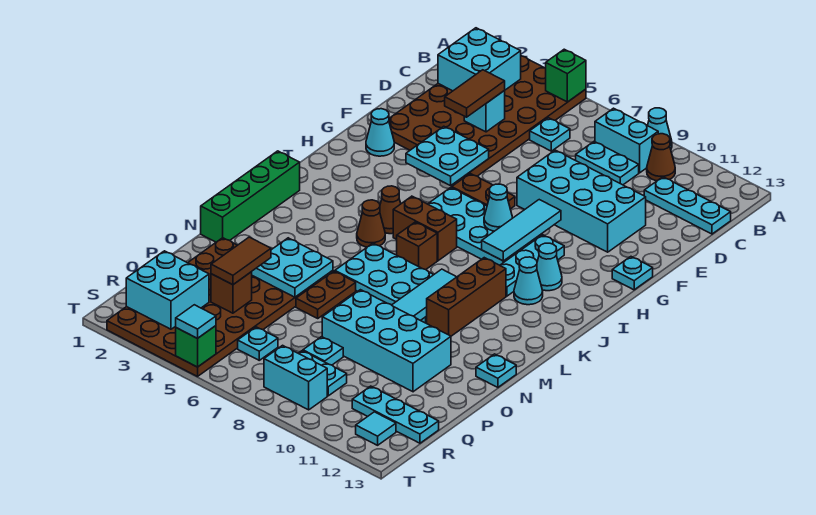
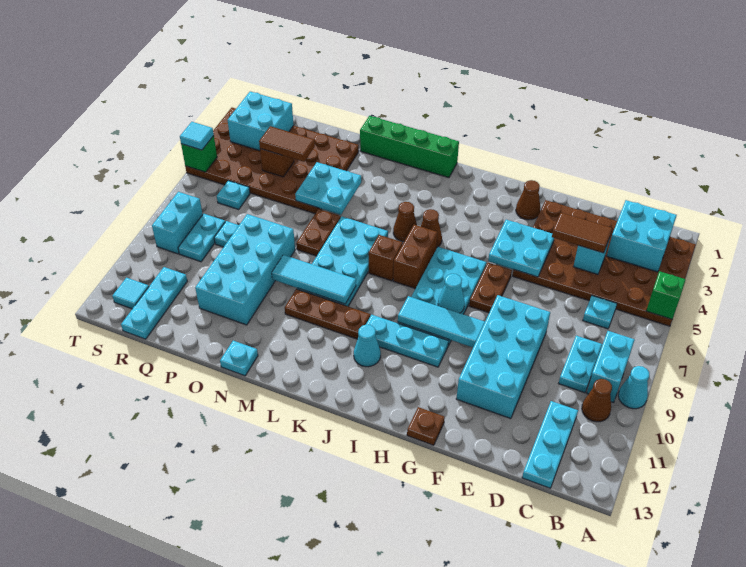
cyan cone G2 level 1 -> brown cone G2 level 1
cyan plate G13 level 1 -> brown plate G13 level 1
cyan cone I11 level 1 -> none
brown brick K10:M10 level 1 -> brown plate K10:M10 level 1
brown plate N6:O6 level 1 -> brown plate N6:N7 level 1

